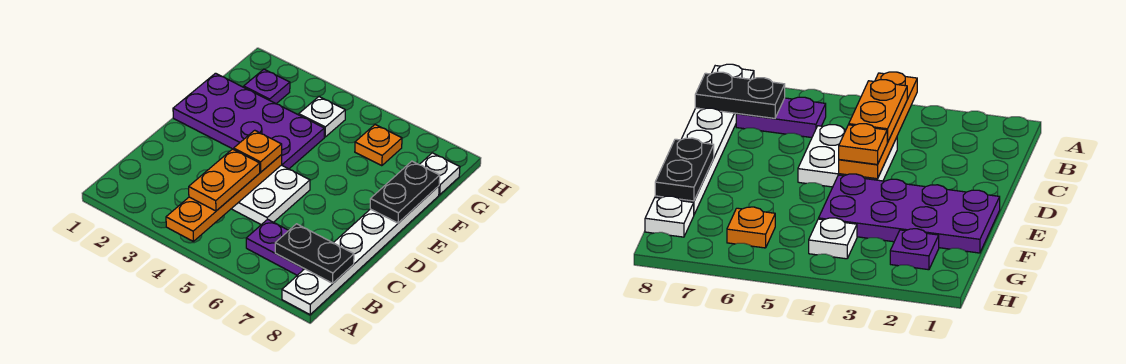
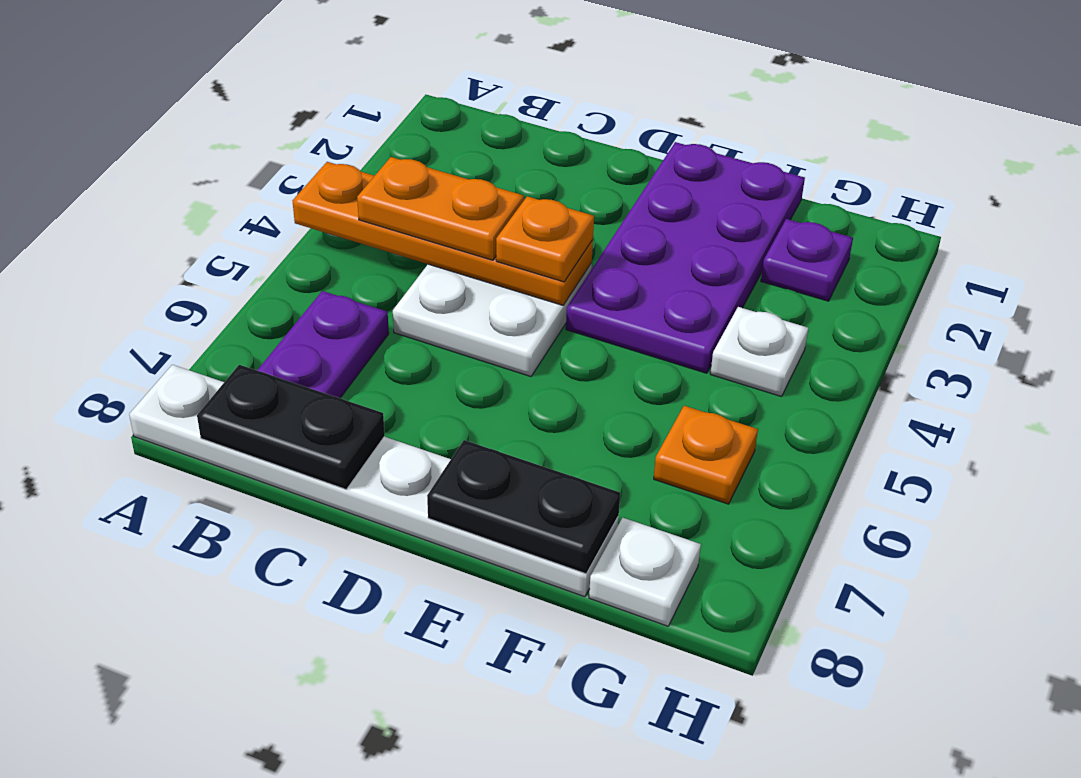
black plate B7:B8 level 2 -> black plate B8:C8 level 2

